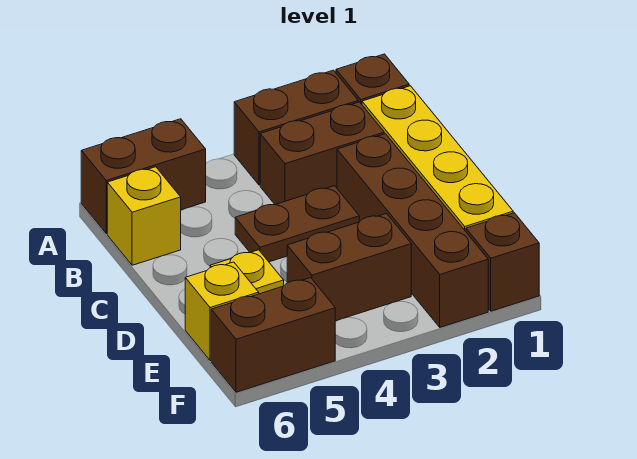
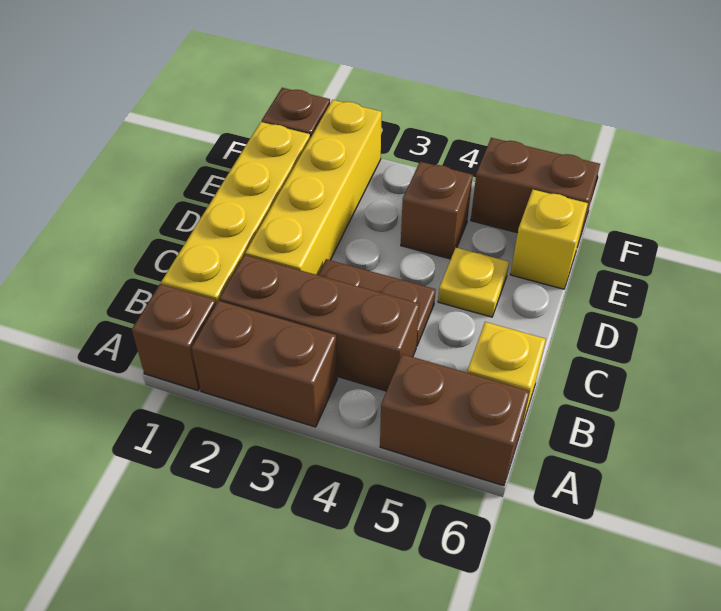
brown brick B2:B3 level 1 -> brown brick B2:B4 level 1
brown brick C2:F2 level 1 -> yellow brick C2:F2 level 1
brown brick E3:E4 level 1 -> brown brick E4 level 1

